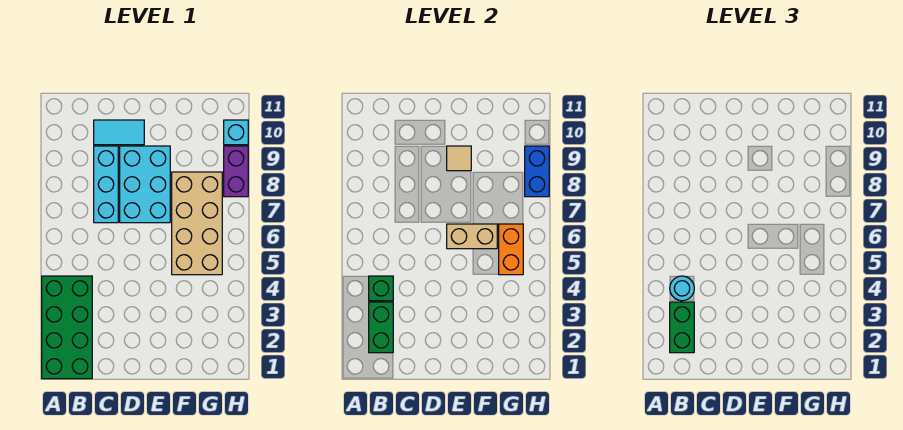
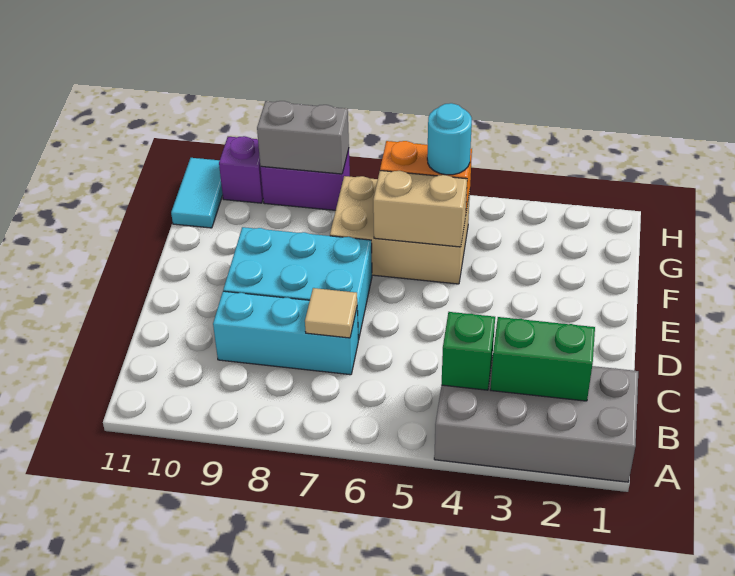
green brick A1:B4 level 1 -> grey brick A1:B4 level 1
green brick B2:B3 level 3 -> none
cyan round brick B4 level 3 -> cyan round brick G5 level 3
cyan tile C10:D10 level 1 -> cyan tile G11:H11 level 1
tan brick E6:F6 level 2 -> tan brick F5:F6 level 2
tan tile E9 level 2 -> tan tile C7 level 2
tan brick F5:G8 level 1 -> tan brick F5:G7 level 1
blue brick H8:H9 level 2 -> grey brick H8:H9 level 2
cyan brick H10 level 1 -> purple brick H10 level 1

